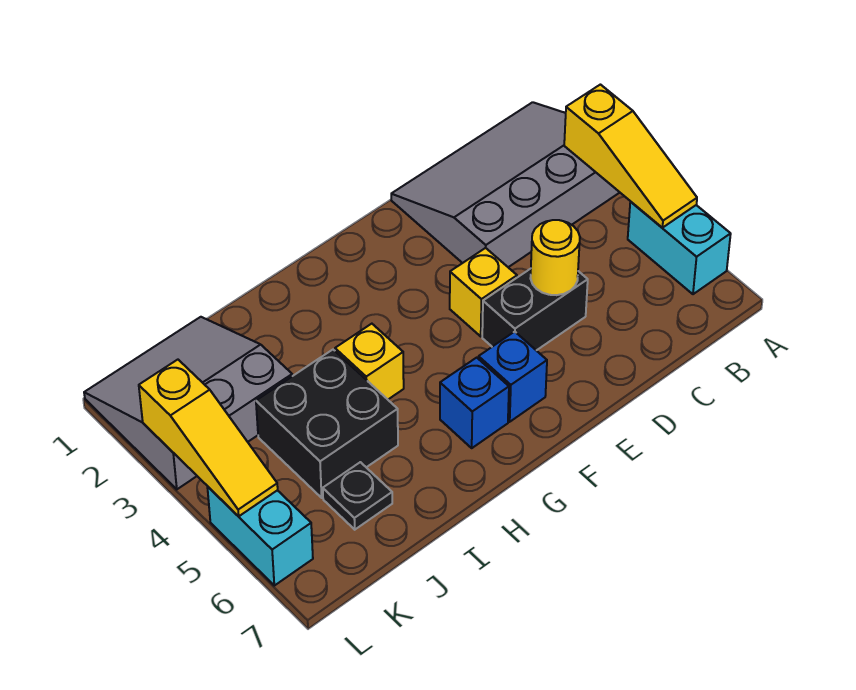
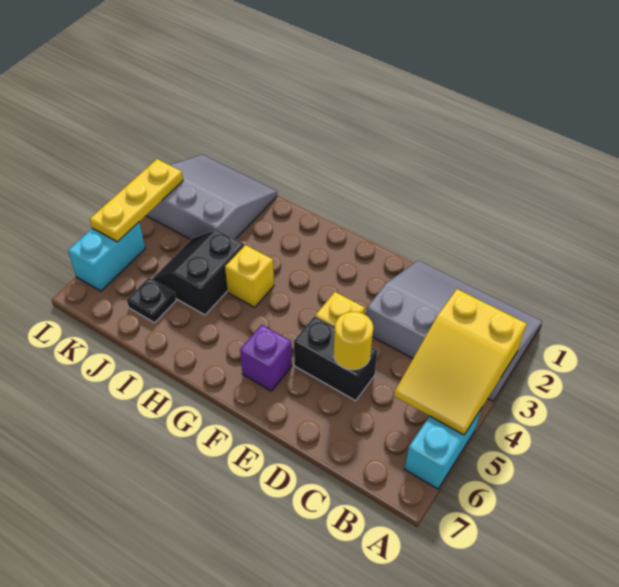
yellow slope A3:A5 level 2 top 3 -> yellow slope A3:B5 level 2 top 3
blue brick F6 level 1 -> purple brick F6 level 1
blue brick G6 level 1 -> none
black brick I4:J5 level 1 -> black slope I4:J5 level 1 top I
yellow slope L3:L5 level 2 top 3 -> yellow plate L3:L5 level 2

